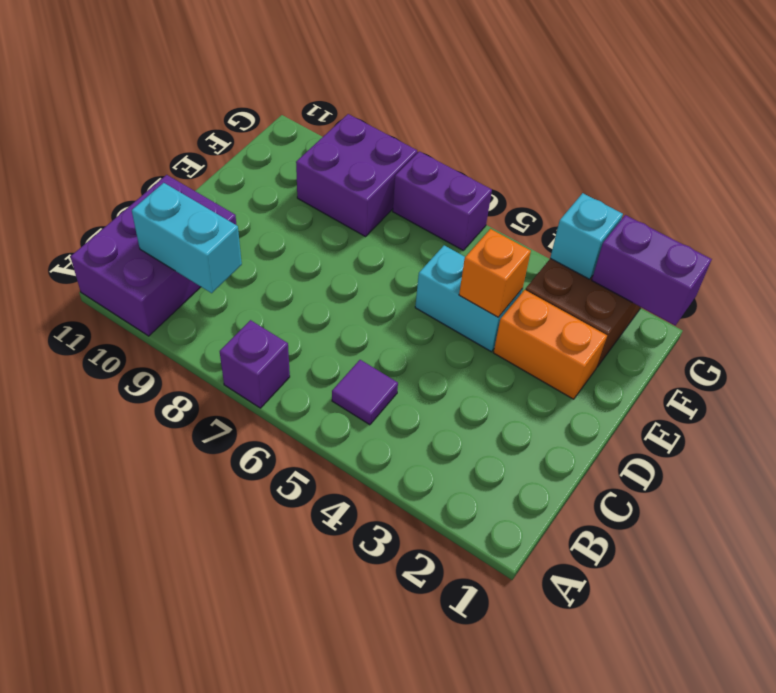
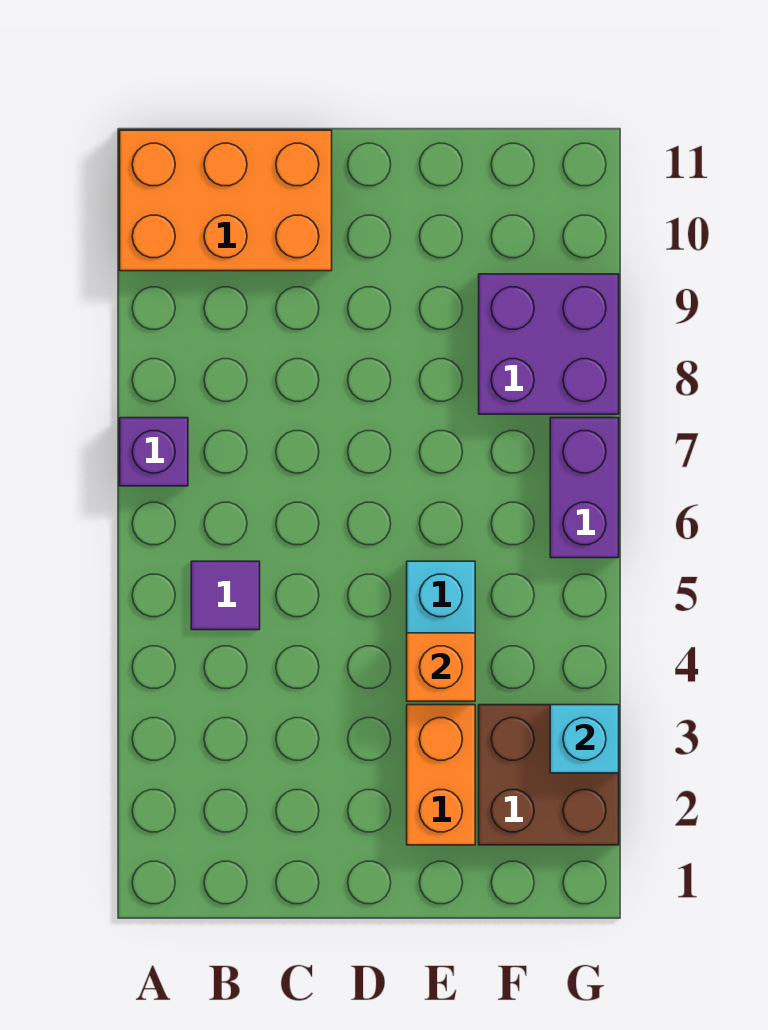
purple brick A10:C11 level 1 -> orange brick A10:C11 level 1
cyan brick B9:B10 level 2 -> none
purple brick G1:G2 level 2 -> none

